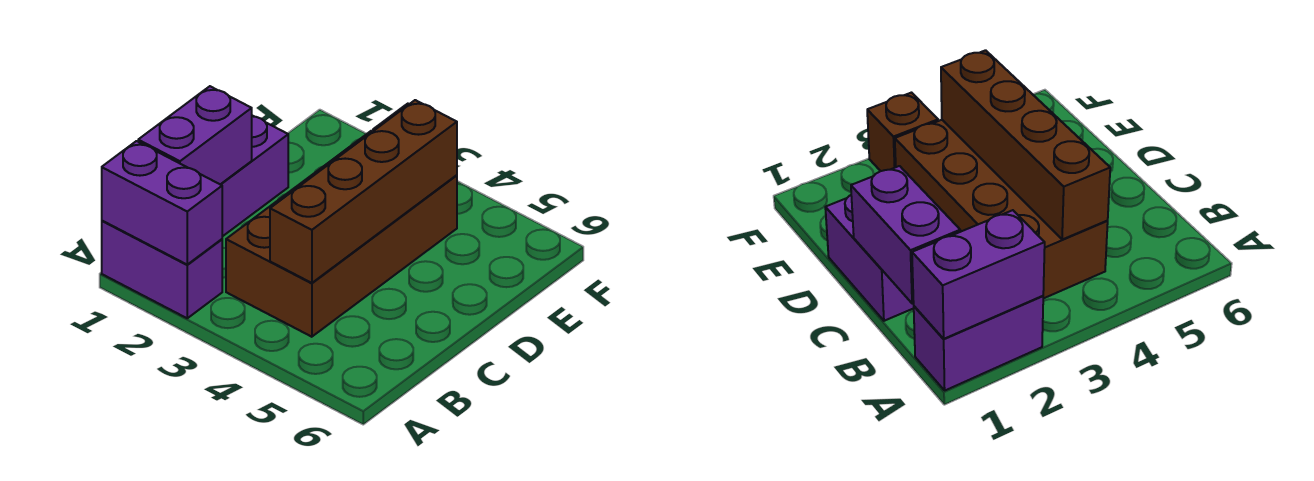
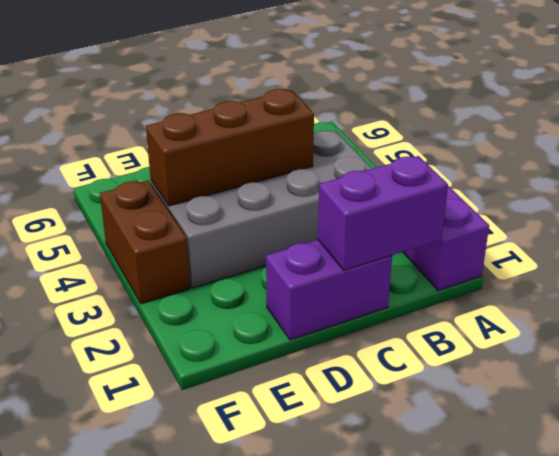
purple brick A1:A2 level 2 -> none
brown brick B3:E4 level 1 -> grey brick B3:E4 level 1
brown brick B4:E4 level 2 -> brown brick C4:E4 level 2
brown brick F3 level 1 -> brown brick F3:F4 level 1

